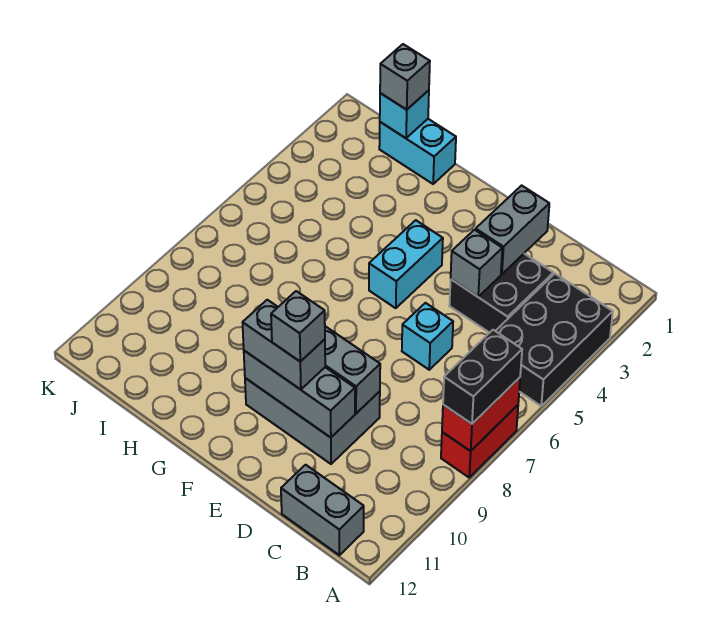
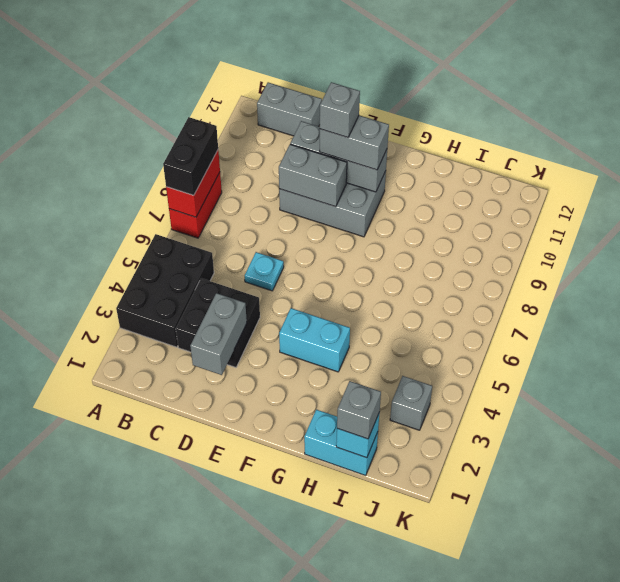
grey brick D4 level 2 -> grey brick J3 level 1
cyan brick D6 level 1 -> cyan plate D6 level 1
cyan brick F4:F5 level 1 -> cyan brick F4:G4 level 1

